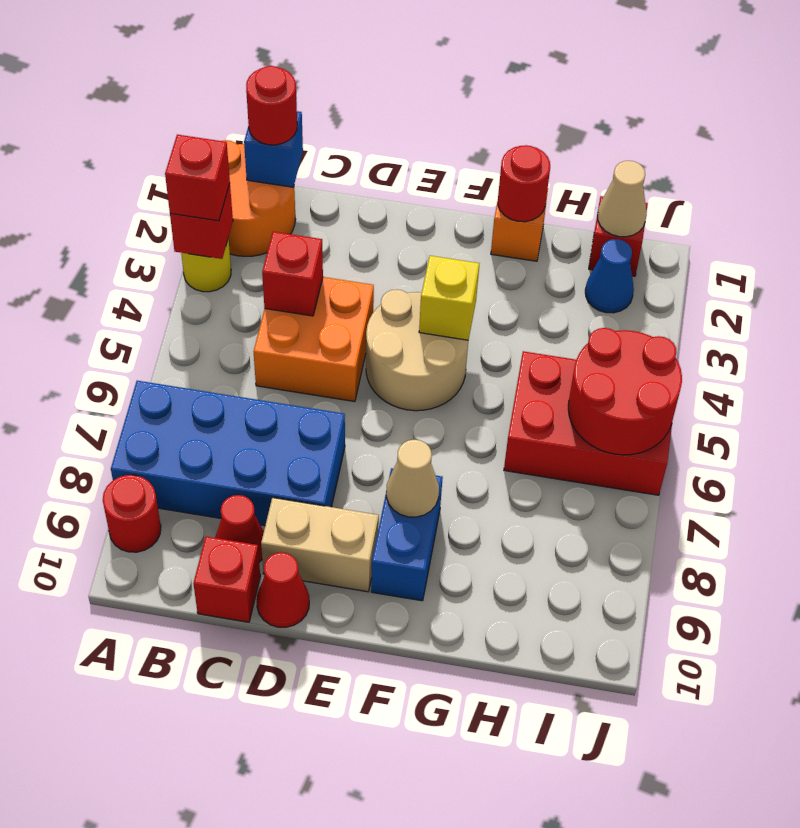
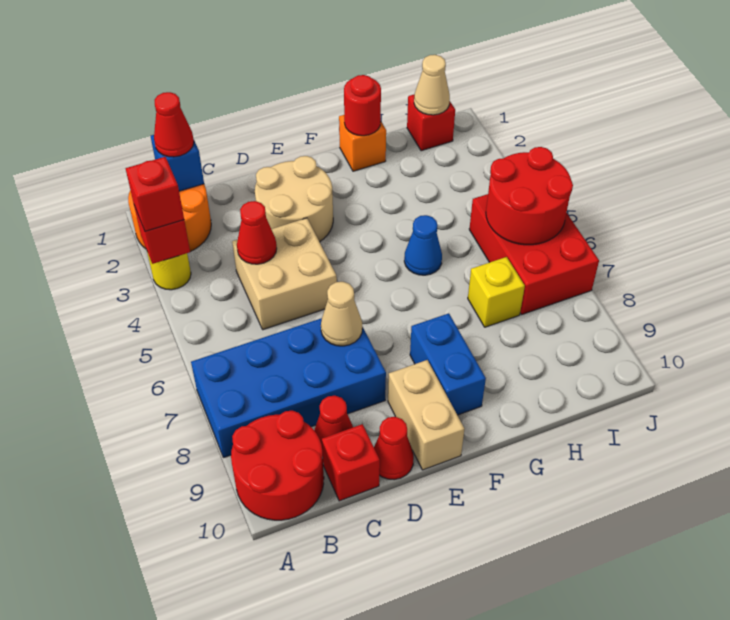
red round brick A9 level 1 -> red round brick A9:B10 level 1
red round brick B1 level 3 -> red cone B1 level 3
orange brick C4:D5 level 1 -> tan brick C4:D5 level 1
red brick C4 level 2 -> red cone C4 level 2
tan brick D9:E9 level 1 -> tan brick E9:E10 level 1
tan round brick E4:F5 level 1 -> tan round brick D2:E3 level 1
yellow brick F4 level 2 -> yellow brick H7 level 1
tan cone F8 level 2 -> tan cone D7 level 2
red brick H5:J6 level 1 -> red brick I5:J7 level 1
blue cone I2 level 1 -> blue cone G5 level 1

